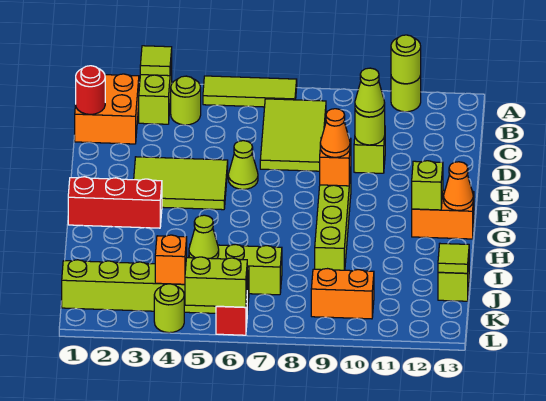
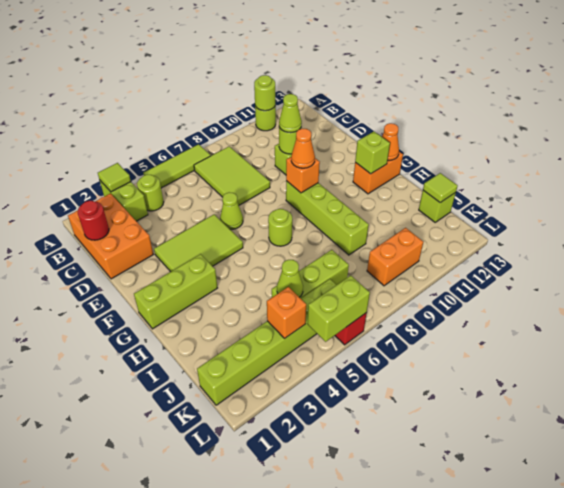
orange brick B1:C2 level 1 -> orange brick B1:D2 level 1
red brick G1:G3 level 1 -> lime brick G1:G3 level 1
lime round brick L4 level 1 -> lime round brick G7 level 1

